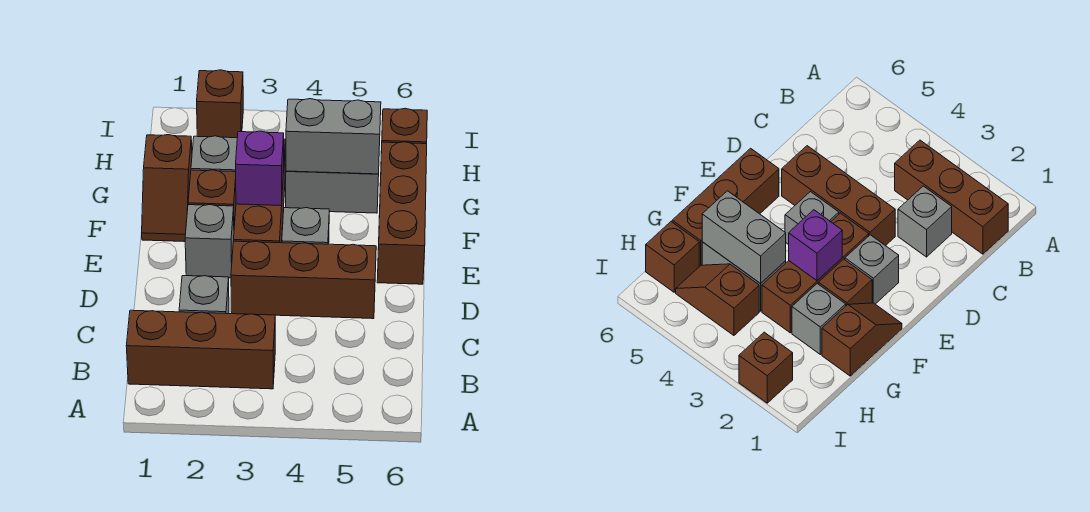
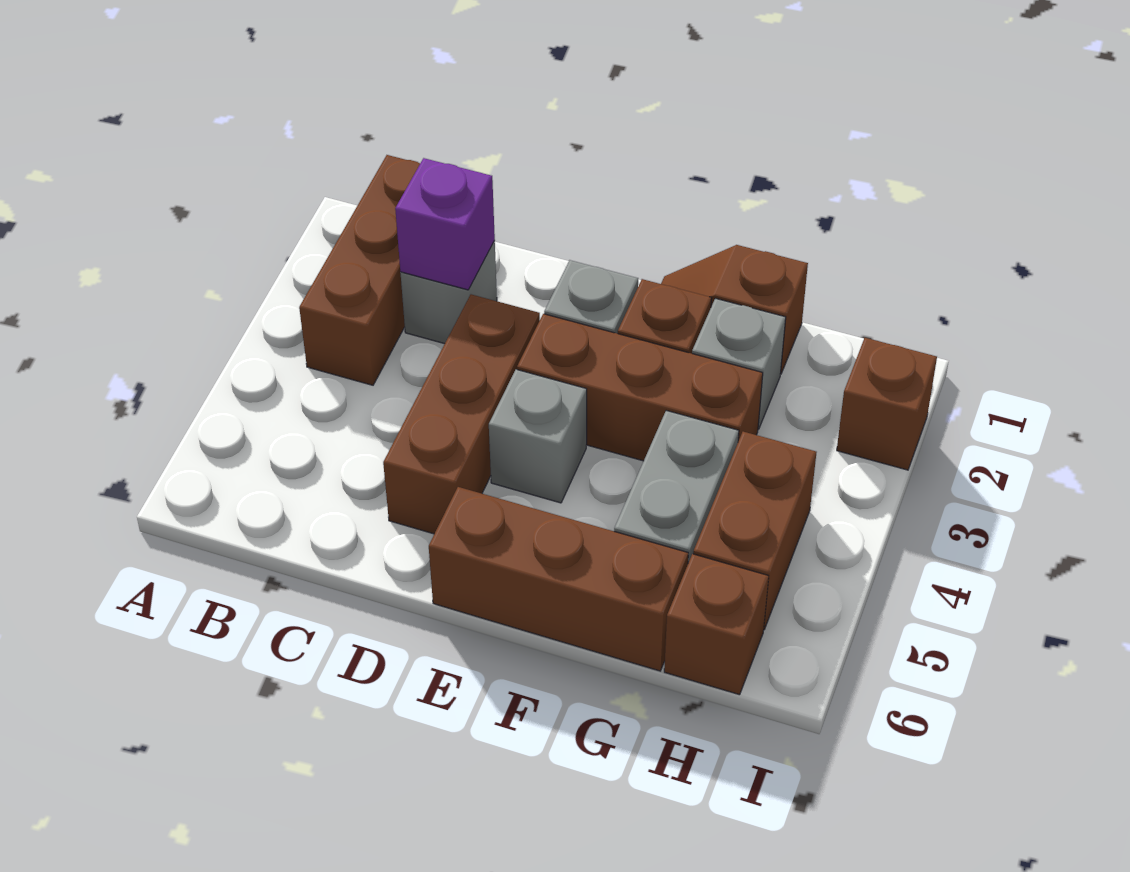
purple brick F3 level 2 -> purple brick C2 level 2
grey brick G4:G5 level 2 -> none
brown slope H4:H5 level 1 top 4 -> brown brick H4:H5 level 1

